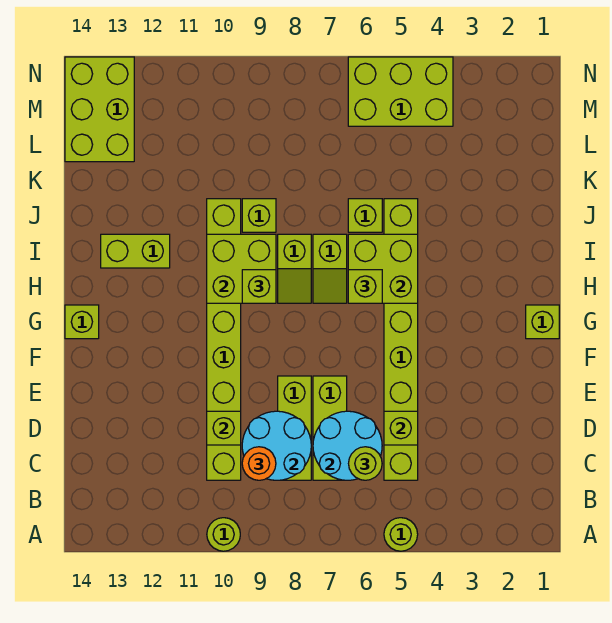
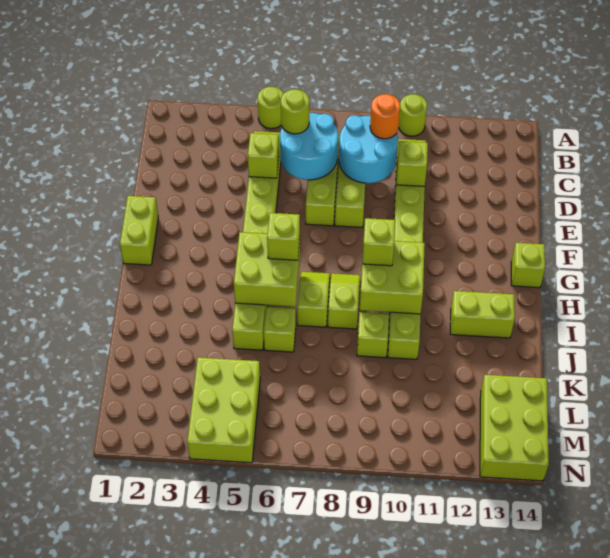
lime brick G1 level 1 -> lime brick F1:G1 level 1
lime brick M4:N6 level 1 -> lime brick L4:N5 level 1

